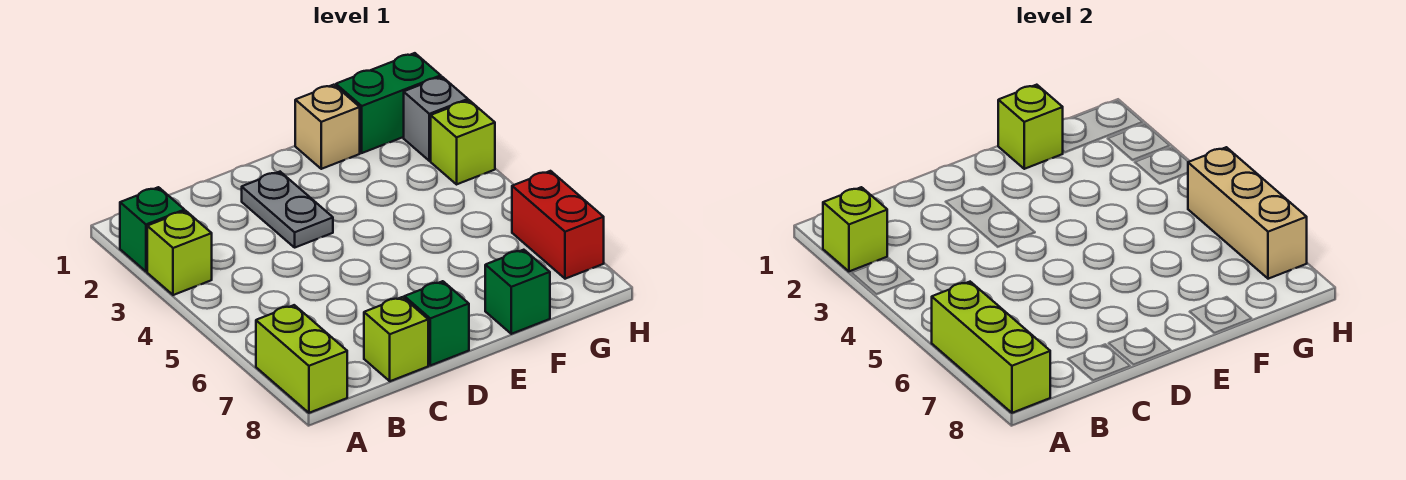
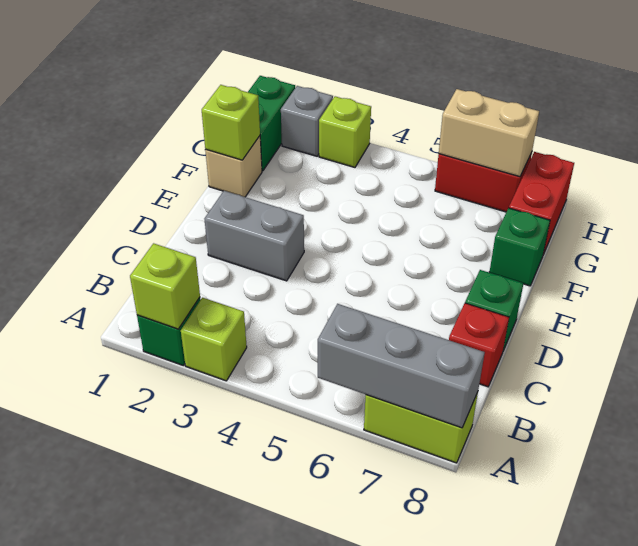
lime brick A6:A8 level 2 -> grey brick A6:A8 level 2
lime brick C8 level 1 -> red brick C8 level 1
grey plate D2:D3 level 1 -> grey brick D2:D3 level 1
none -> red brick G8:H8 level 1
tan brick H5:H7 level 2 -> tan brick H6:H7 level 2

